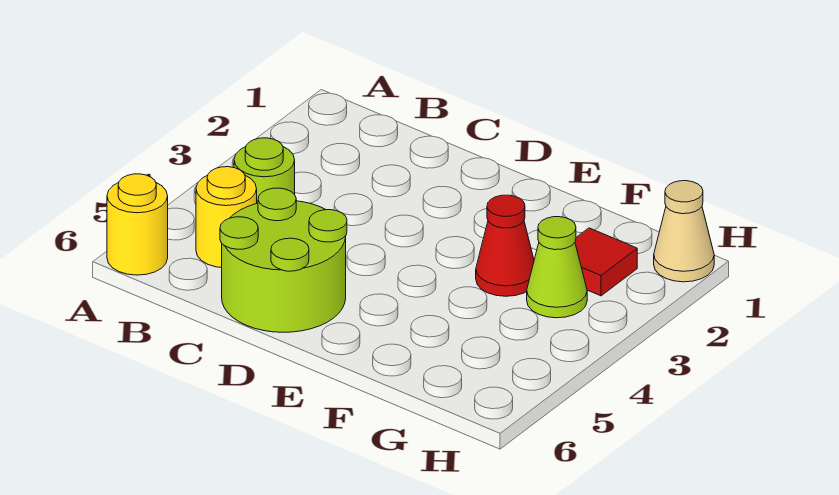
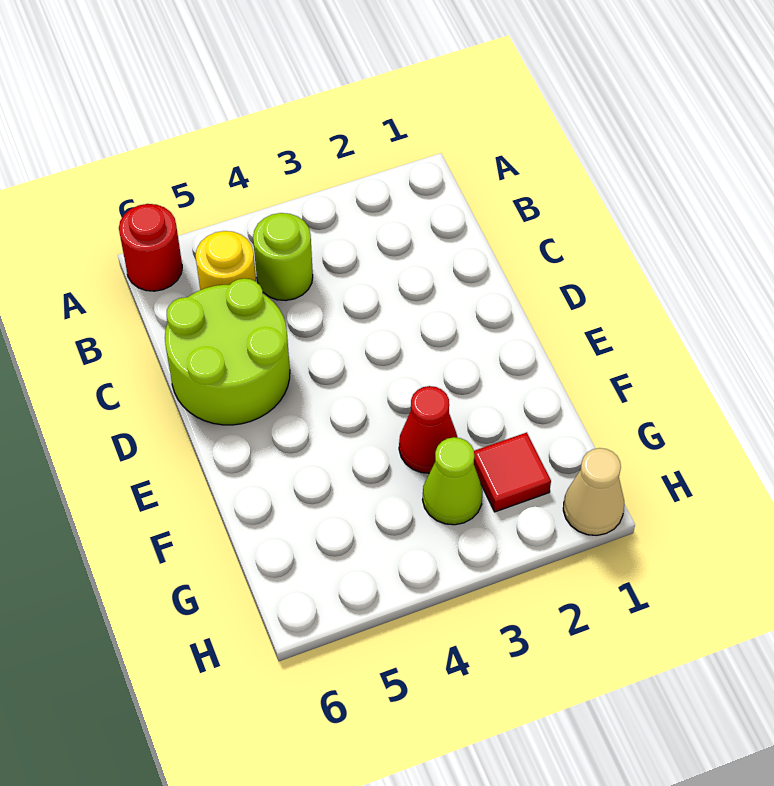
yellow round brick A6 level 1 -> red round brick A6 level 1

